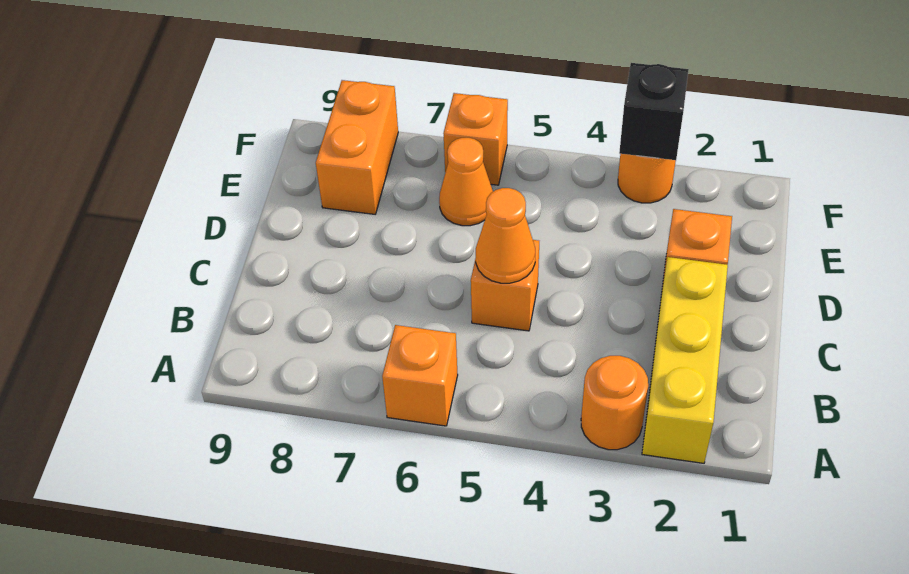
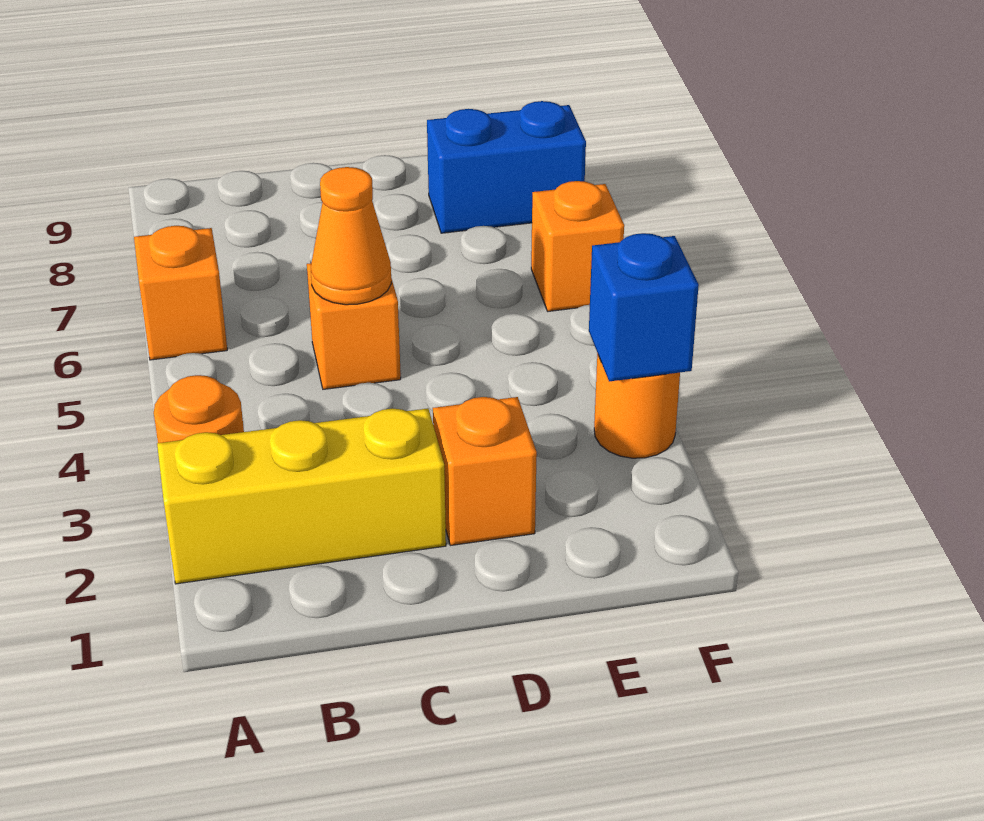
orange cone E6 level 1 -> none
orange brick E8:F8 level 1 -> blue brick E8:F8 level 1
black brick F3 level 2 -> blue brick F3 level 2

